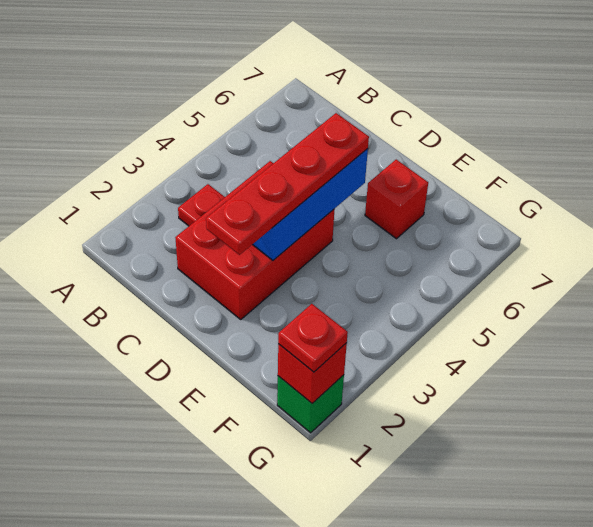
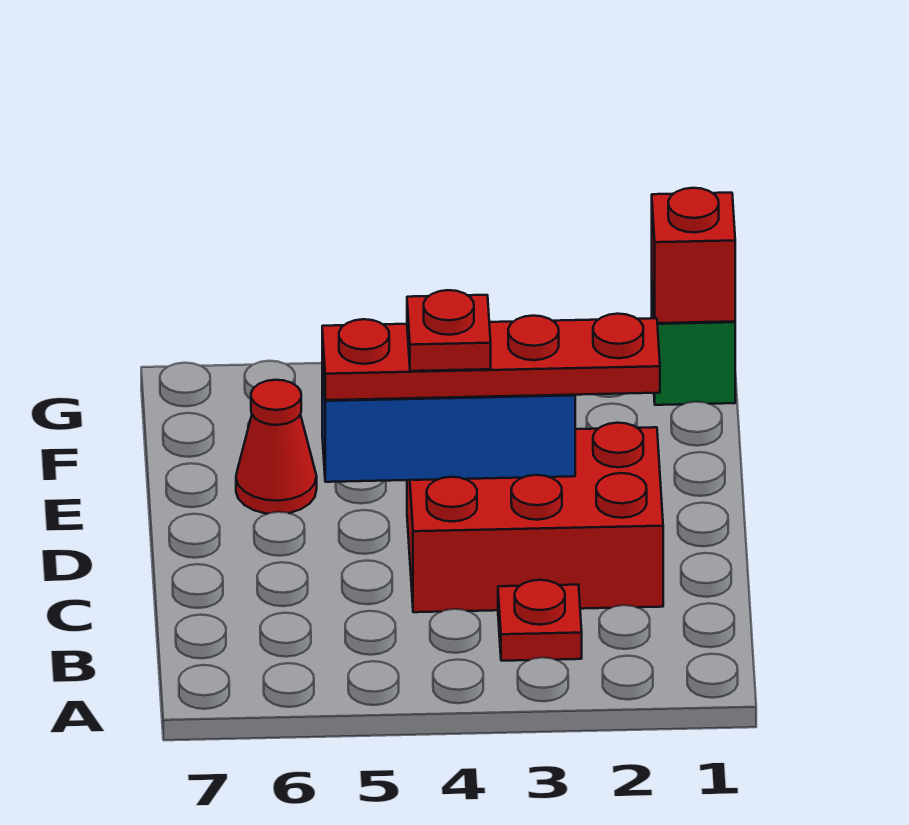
red brick E6 level 1 -> red cone E6 level 1
red plate G1 level 3 -> red plate D4 level 4

